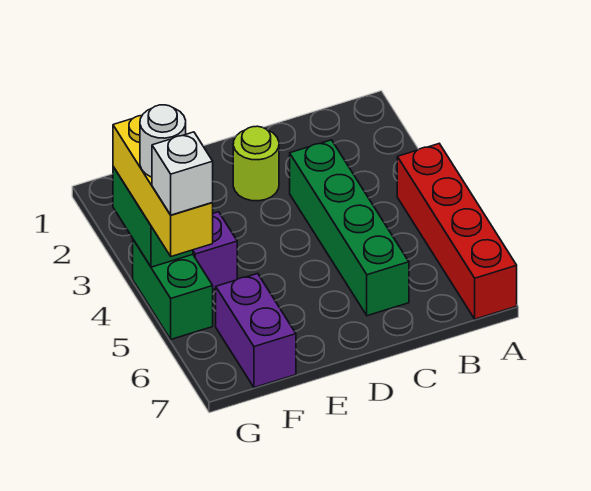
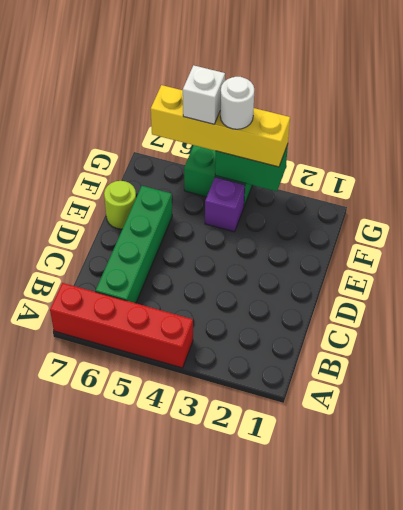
green brick C3:C6 level 1 -> green brick B6:E6 level 1
lime round brick D2 level 1 -> lime round brick E7 level 1
purple brick F6:F7 level 1 -> none
yellow brick G3:G5 level 3 -> yellow brick G3:G6 level 3

